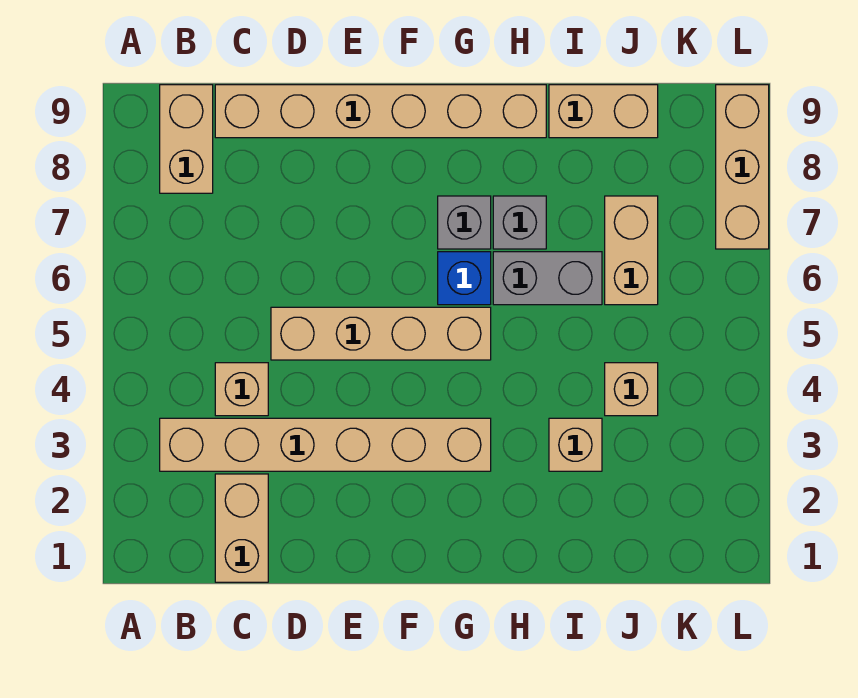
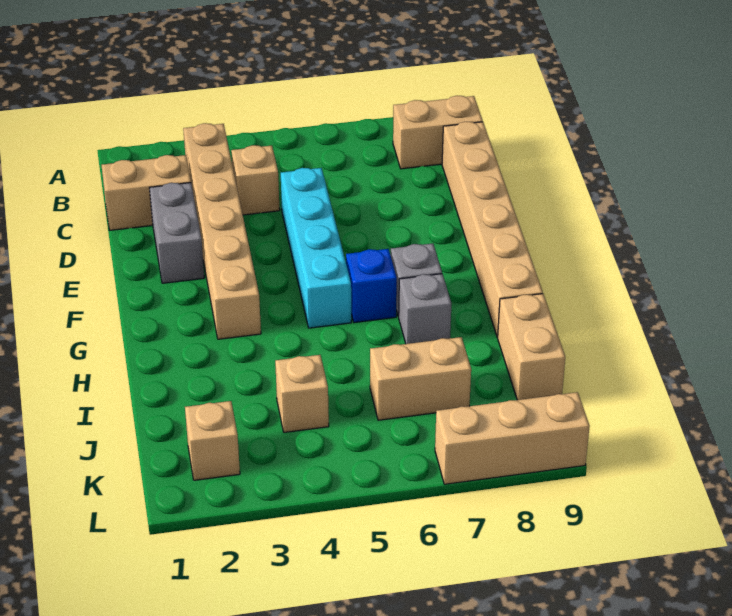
tan brick D5:G5 level 1 -> cyan brick D5:G5 level 1
grey brick H6:I6 level 1 -> grey brick D2:E2 level 1
tan brick I3 level 1 -> tan brick K2 level 1

